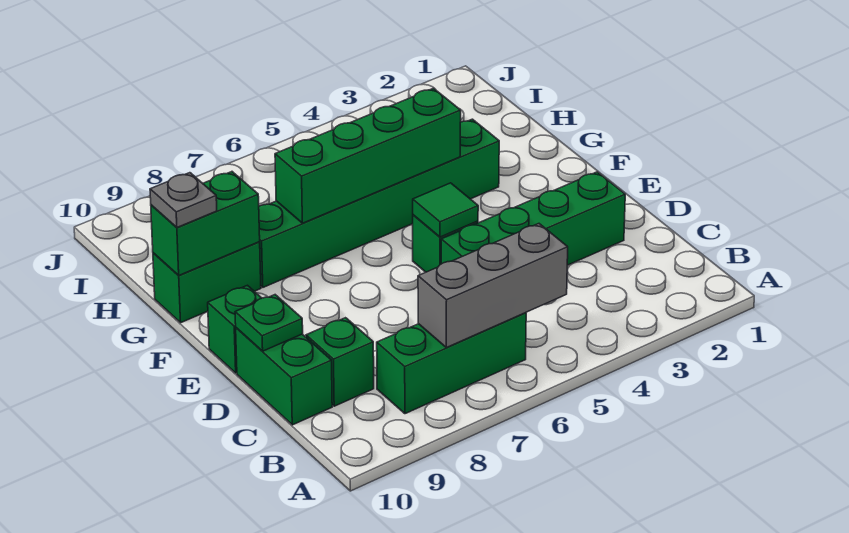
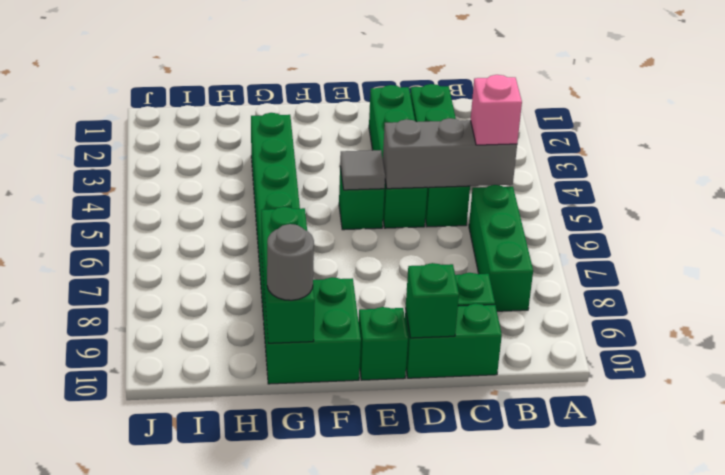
grey brick B5:B7 level 2 -> grey brick B5:D5 level 2
none -> pink brick B5 level 3
green plate D10 level 2 -> green brick D10 level 2
green tile E5 level 2 -> grey tile E5 level 2
green brick G4:G7 level 2 -> green brick C2:C5 level 1
green brick G9:G10 level 1 -> green brick F9:G10 level 1
green brick G9:G10 level 2 -> green brick G8:G10 level 2
grey plate G10 level 3 -> grey round brick G10 level 3

